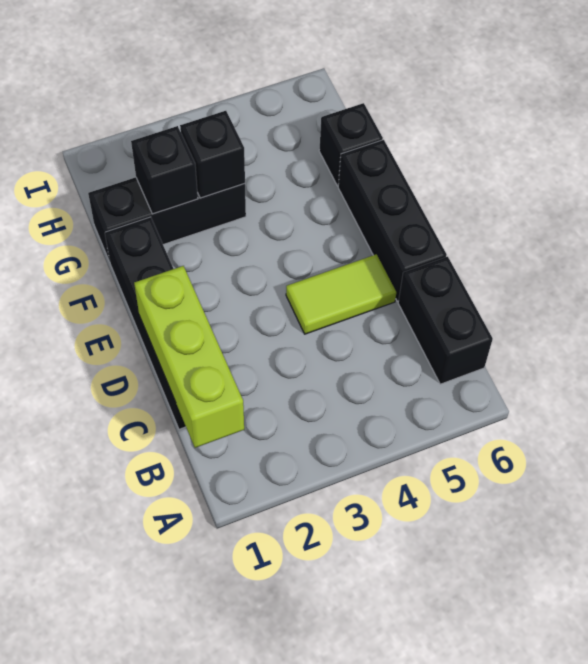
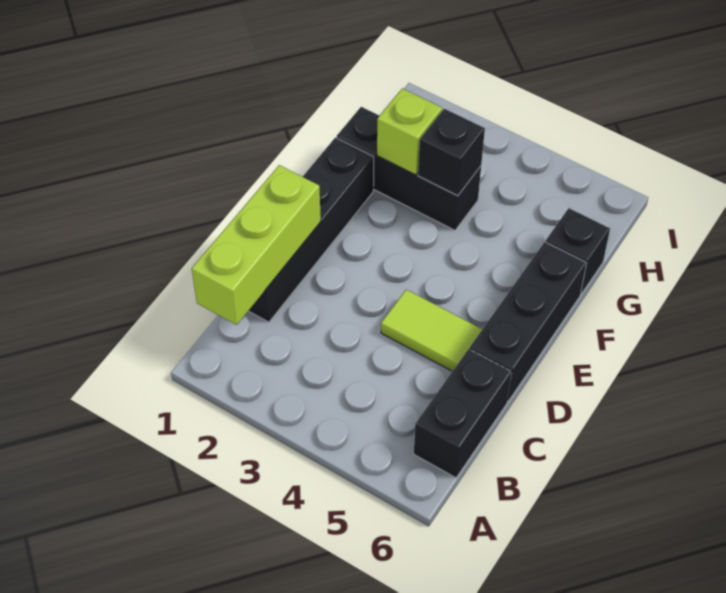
black brick G2 level 2 -> lime brick G2 level 2

